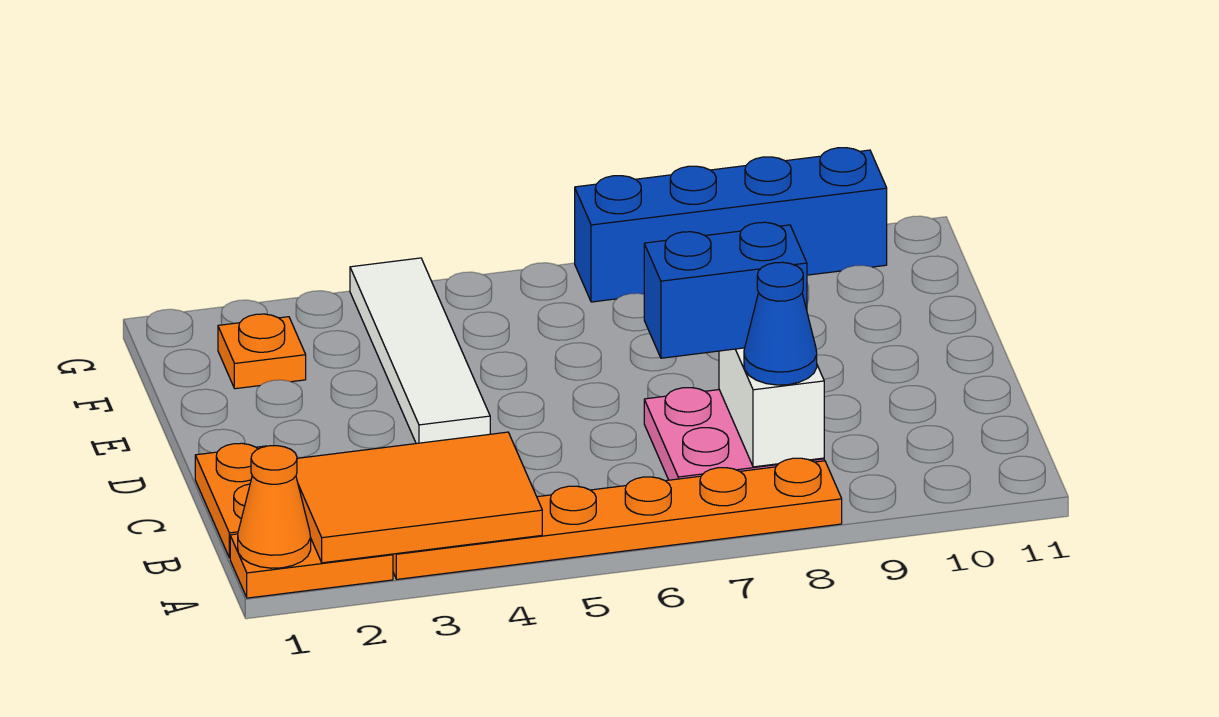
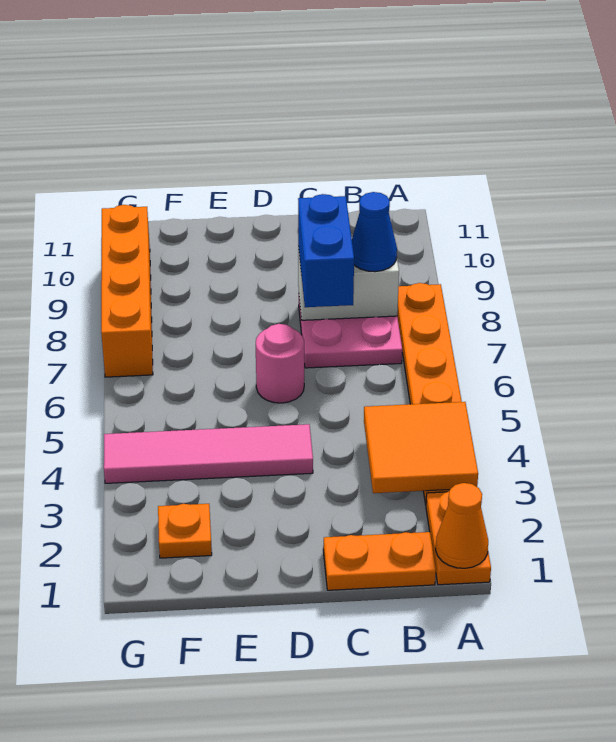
orange tile A2:B4 level 2 -> orange tile A3:B4 level 2
white tile D4:G4 level 1 -> pink tile D4:G4 level 1
none -> pink round brick D6 level 1
blue brick G7:G10 level 1 -> orange brick G7:G10 level 1

